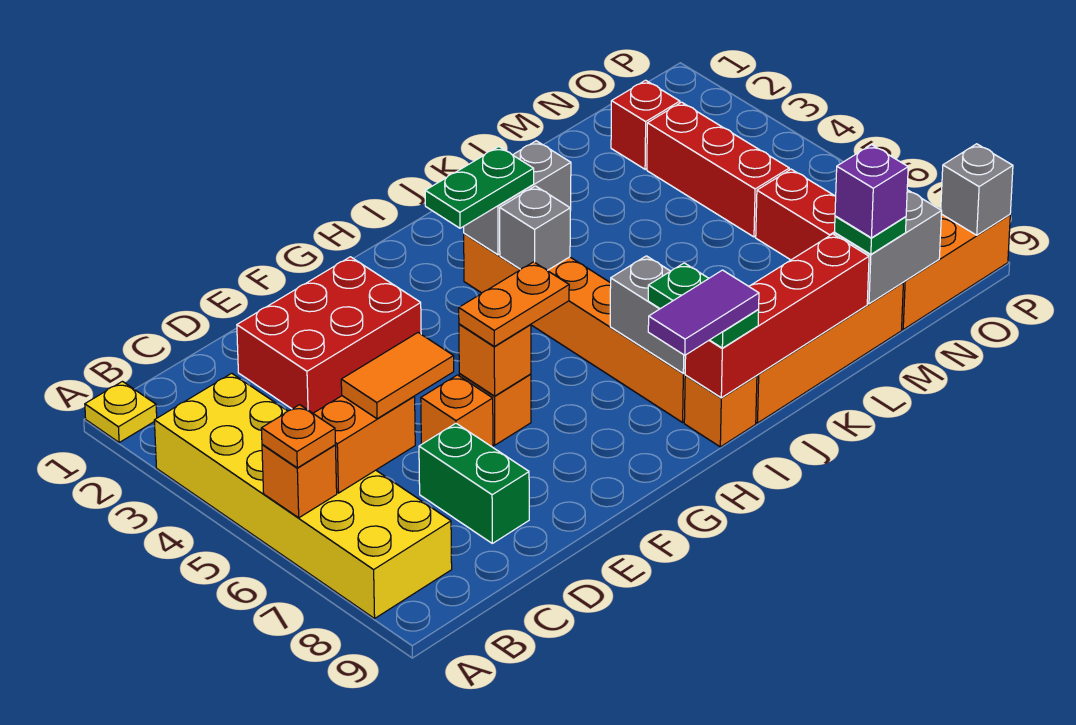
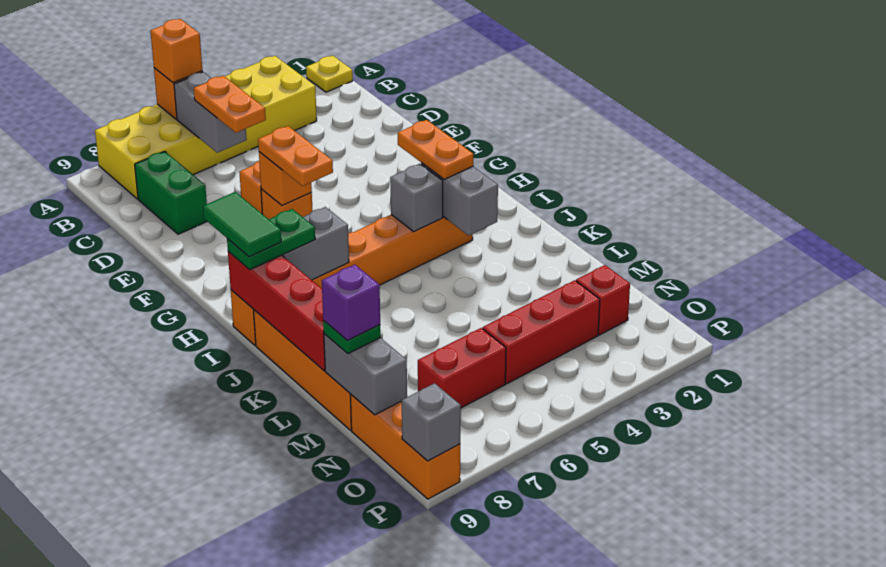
orange plate A6 level 3 -> orange brick A6 level 3
orange brick B6:C6 level 2 -> grey brick B6:C6 level 2
orange tile C6:D6 level 3 -> orange plate C6:D6 level 3
red brick D2:F3 level 1 -> none
green brick D7:D8 level 1 -> green brick C8:D8 level 1
green plate H3:I3 level 3 -> orange plate H3:I3 level 3
purple tile H9:I9 level 4 -> green tile H9:I9 level 4

